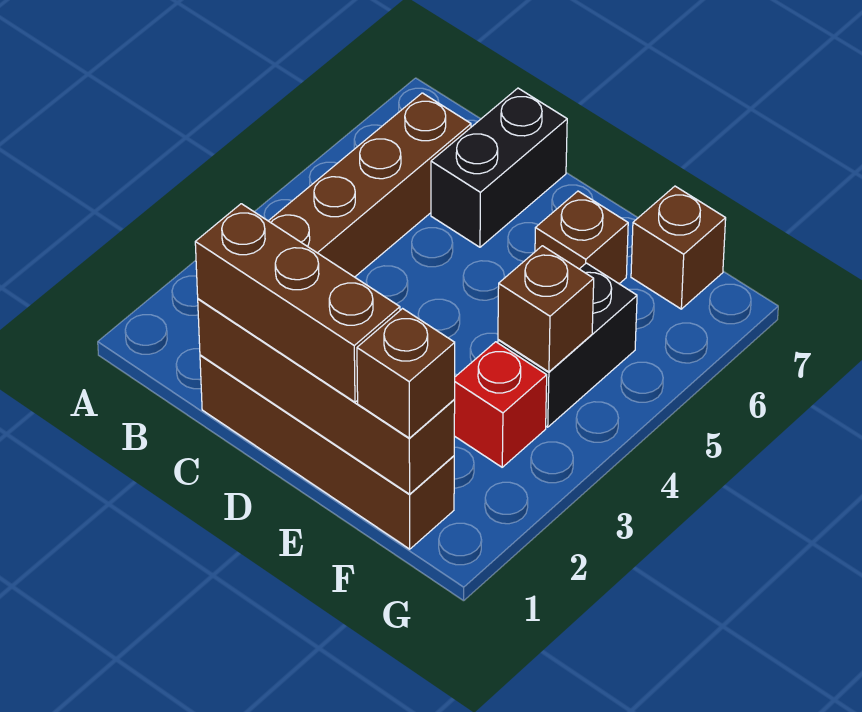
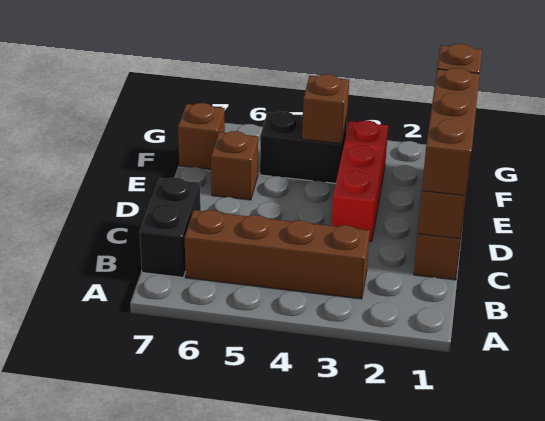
black brick C6:C7 level 1 -> black brick B7:C7 level 1
red brick F3 level 1 -> red brick D3:F3 level 1

